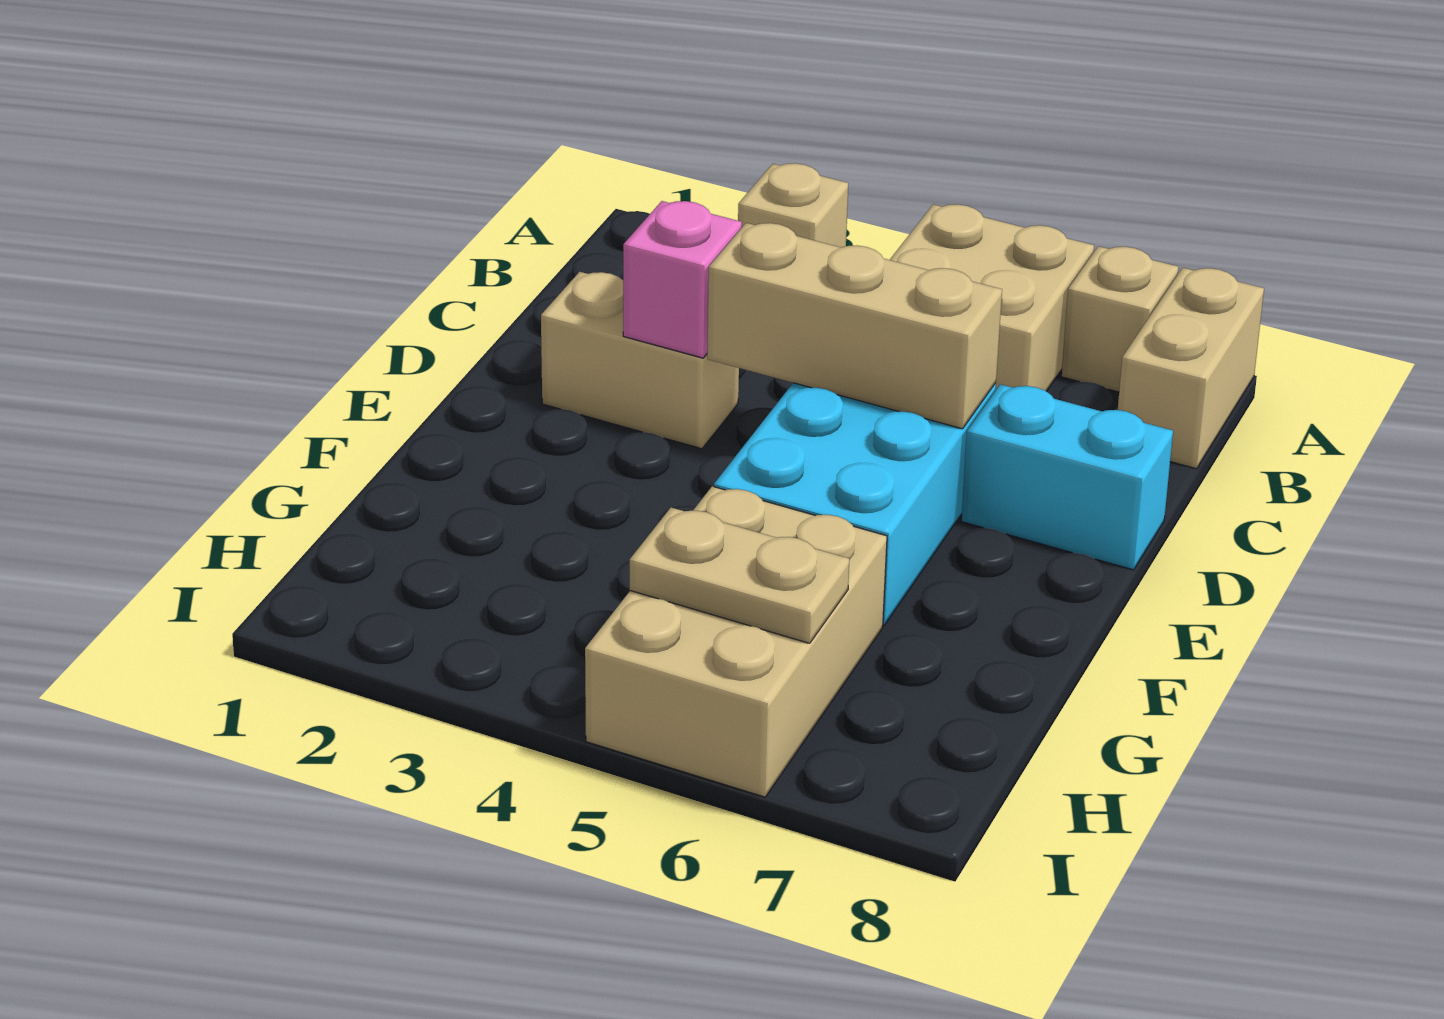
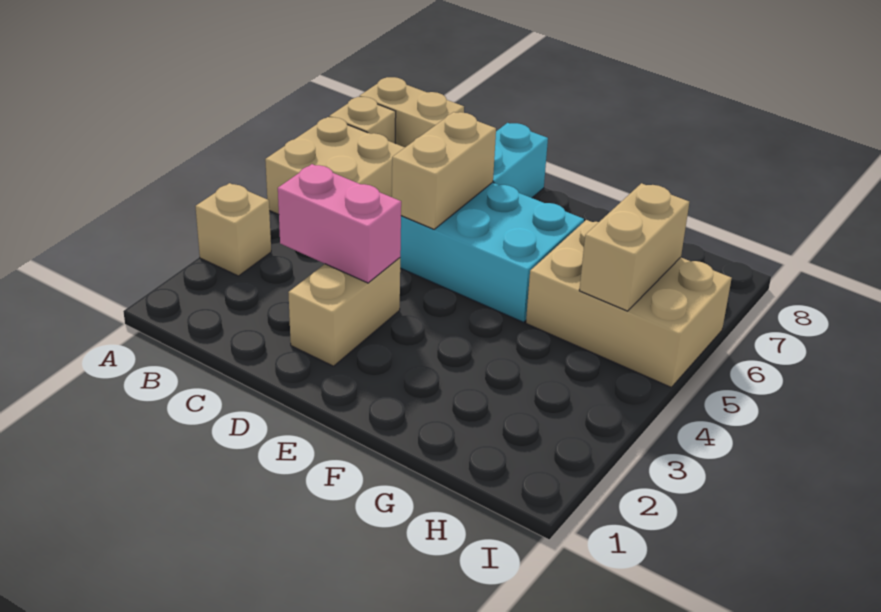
pink brick D3 level 2 -> pink brick C3:D3 level 2
tan brick D4:D6 level 2 -> tan brick D5:D6 level 2
tan plate H5:H6 level 2 -> tan brick H5:H6 level 2

